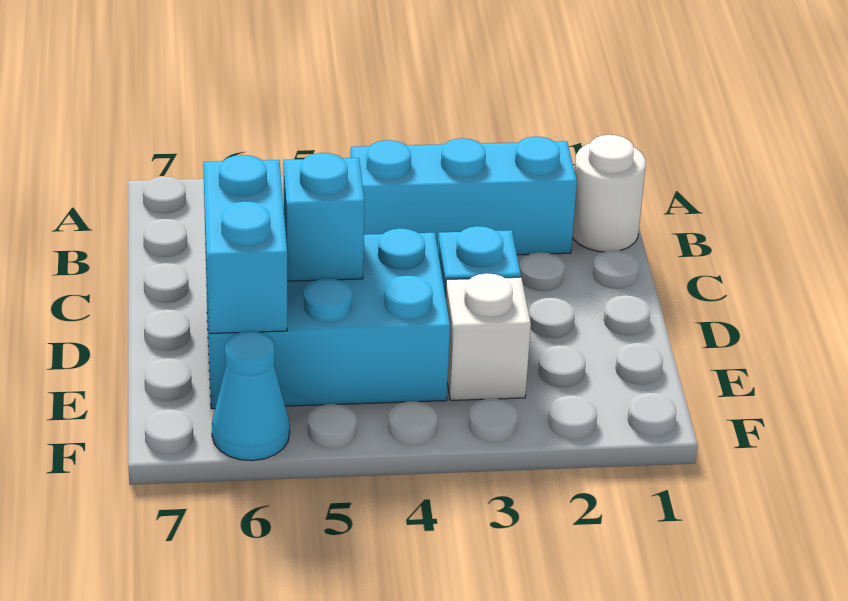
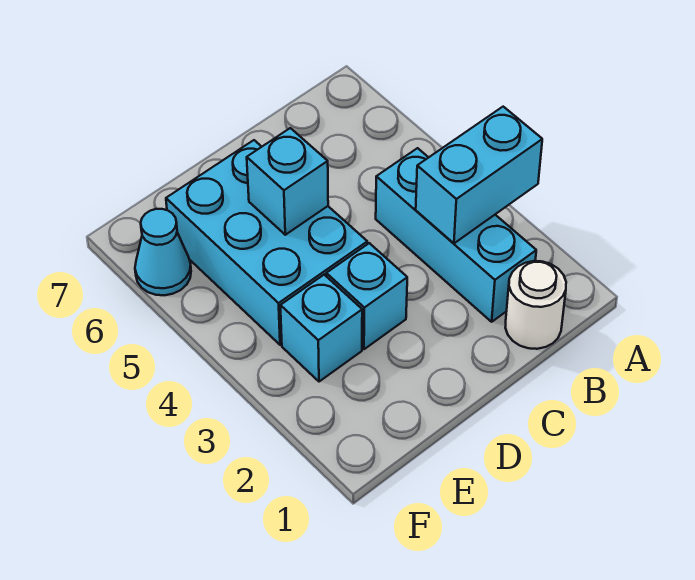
cyan brick D6:E6 level 2 -> cyan brick A3:B3 level 2
white brick E3 level 1 -> cyan brick E3 level 1

